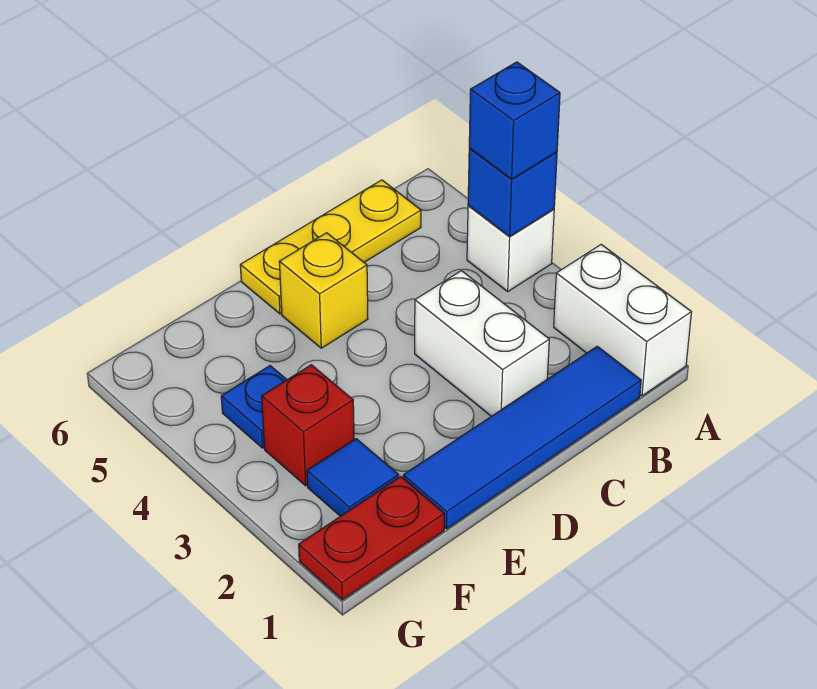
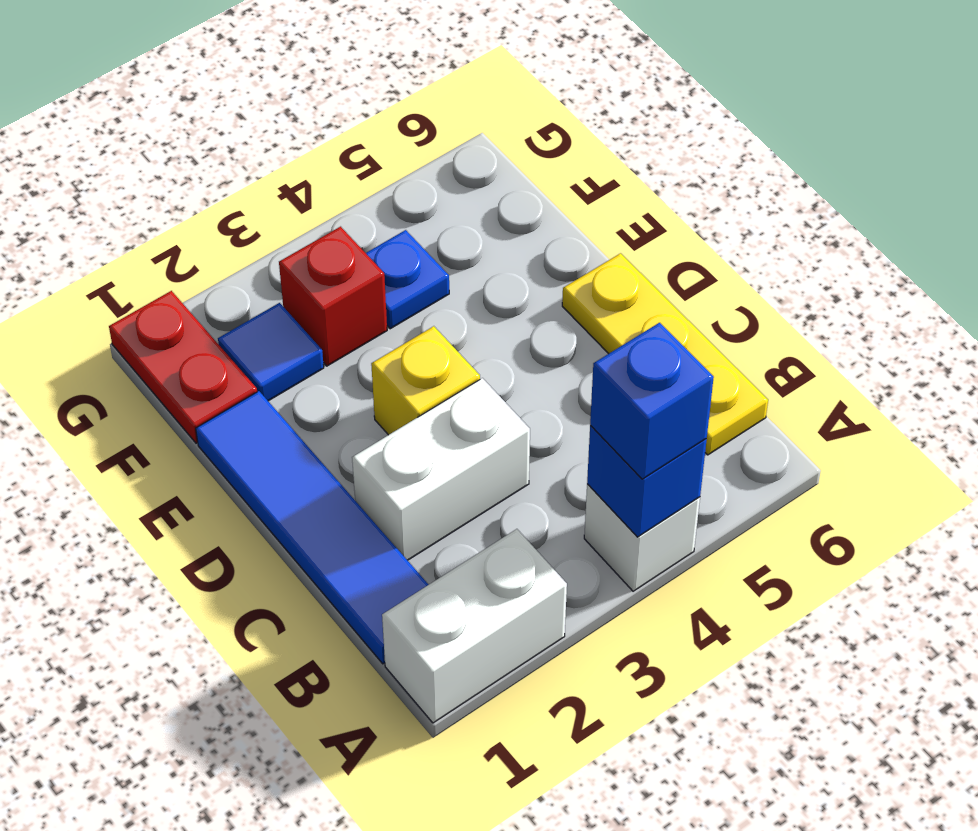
yellow brick D5 level 1 -> yellow brick D3 level 1

